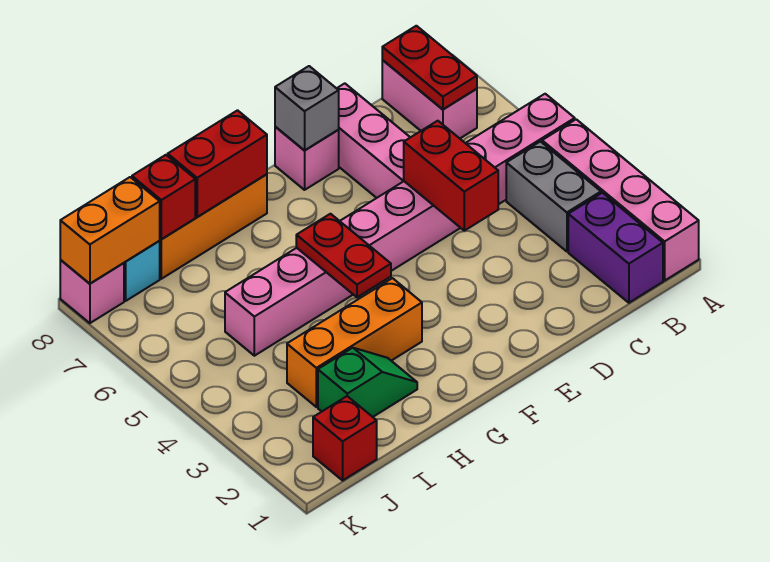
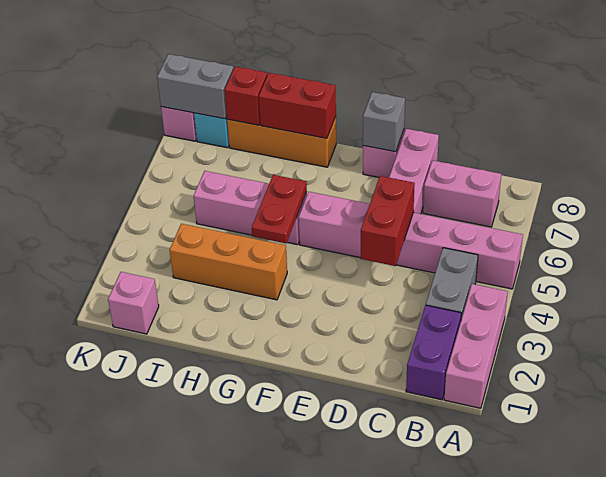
pink brick A1:A4 level 1 -> pink brick A1:A3 level 1
pink brick B7:B8 level 1 -> pink brick B7:C7 level 1
red plate B7:B8 level 2 -> none
green slope H2:I2 level 1 top I -> none
red brick J1 level 1 -> pink brick J1 level 1
orange brick J8:K8 level 2 -> grey brick J8:K8 level 2

